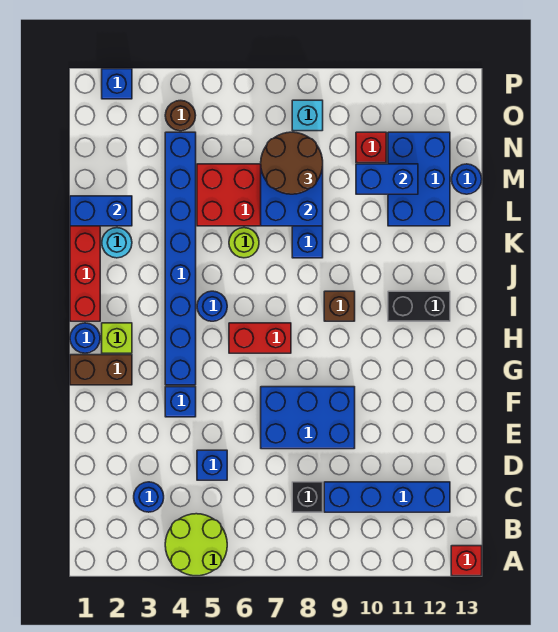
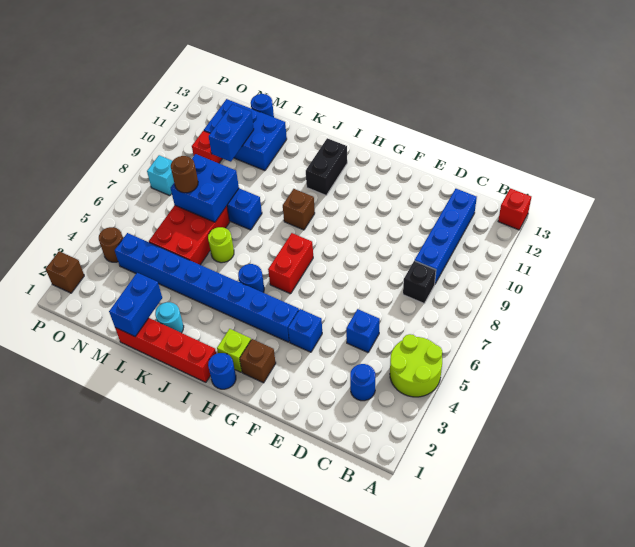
blue brick E7:F9 level 1 -> none
brown brick G1:G2 level 1 -> brown brick G2 level 1
brown round brick M7:N8 level 3 -> brown round brick M7 level 3
blue brick P2 level 1 -> brown brick P2 level 1

